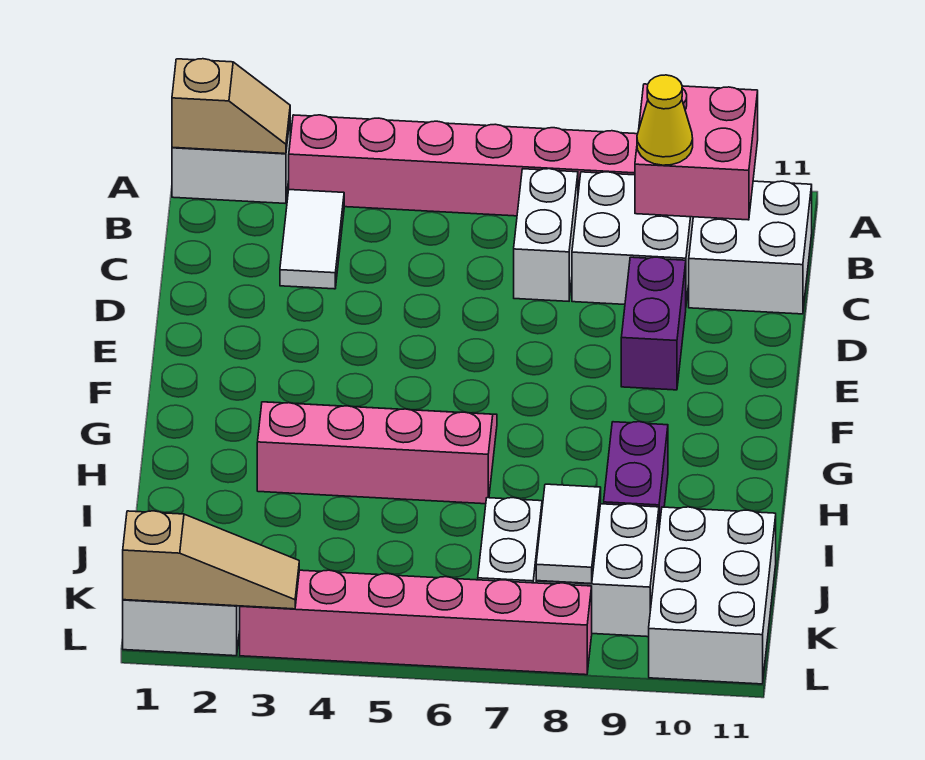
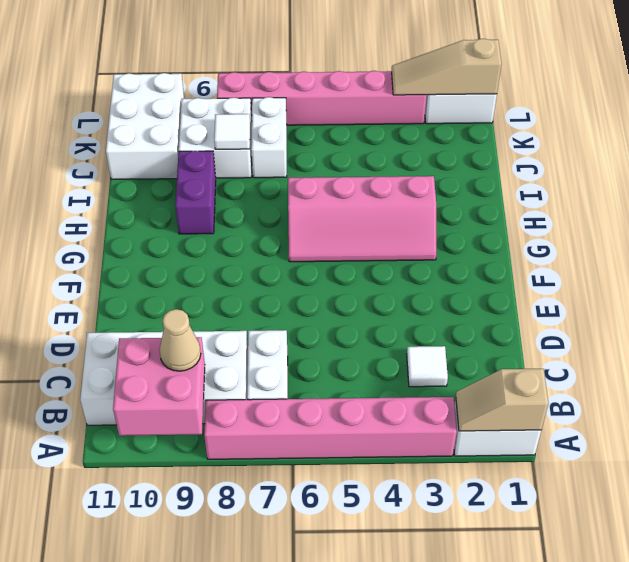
white tile B3:C3 level 1 -> white tile C3 level 1
yellow cone B9 level 3 -> tan cone B9 level 3
purple brick D9:E9 level 1 -> none
white tile J8:K8 level 2 -> white tile J8 level 2

